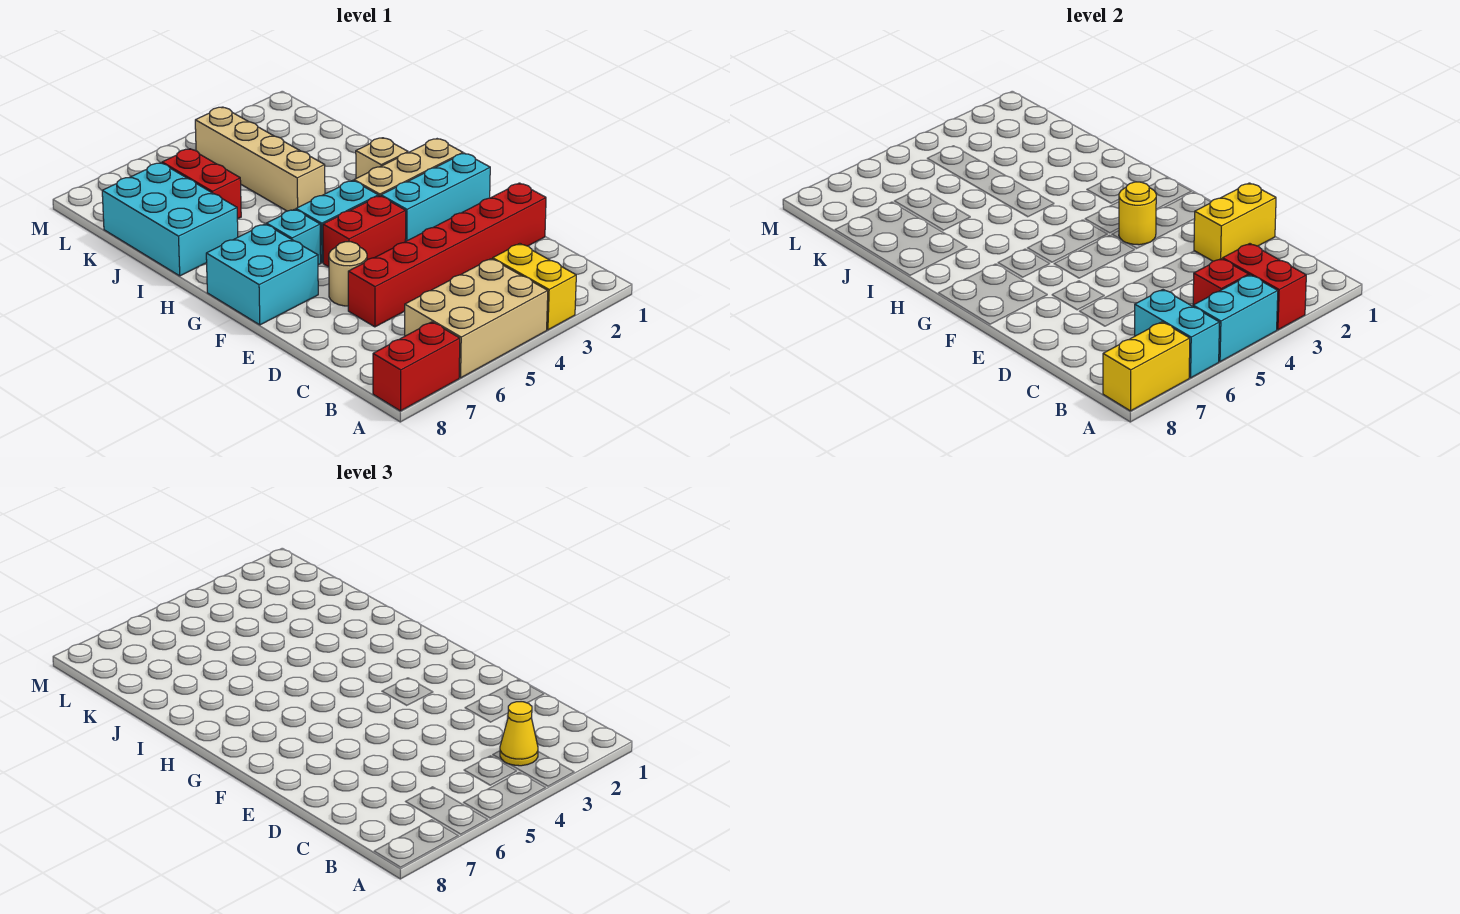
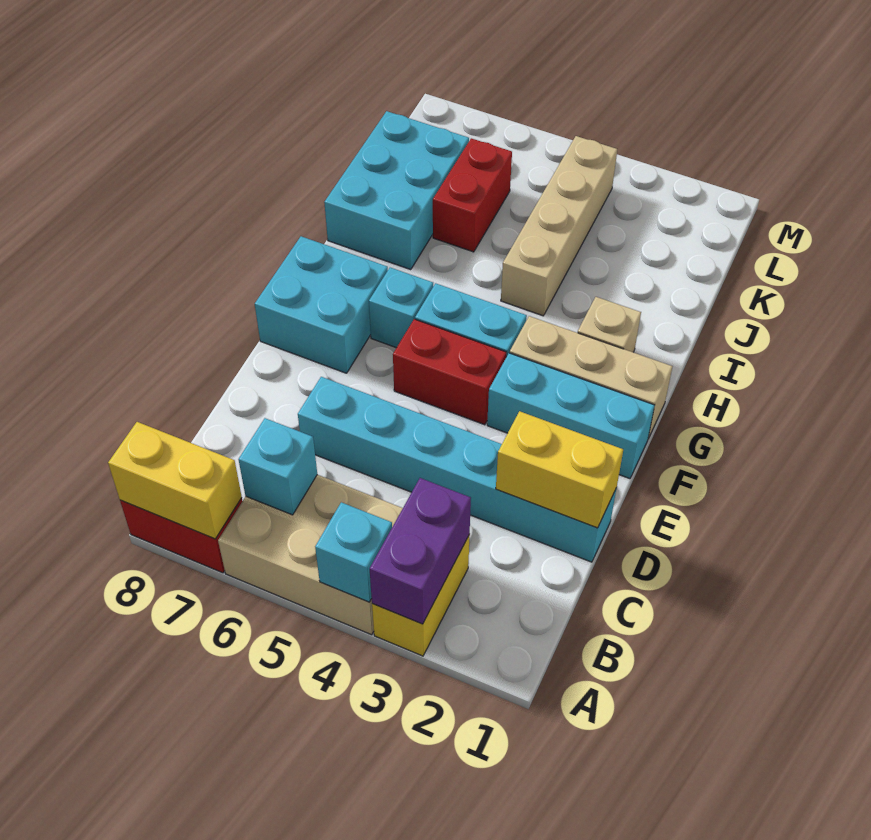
red brick A3:B3 level 2 -> purple brick A3:B3 level 2
cyan brick A4:A5 level 2 -> cyan brick A4 level 2
cyan brick A6:B6 level 2 -> cyan brick B6 level 2
yellow cone B3 level 3 -> none
red brick B4 level 2 -> none
red brick D1:D6 level 1 -> cyan brick D1:D6 level 1
tan round brick E6 level 1 -> none
yellow round brick F3 level 2 -> none

